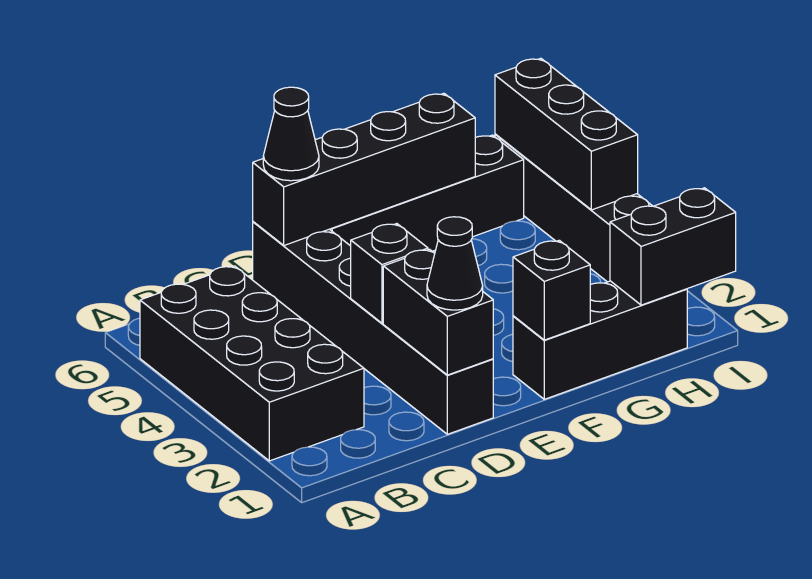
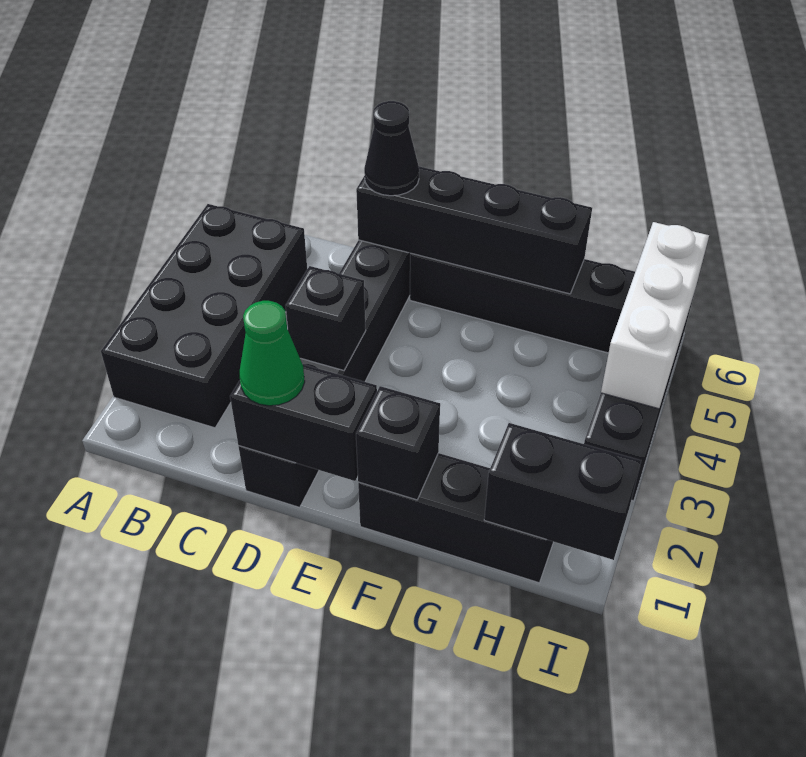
black brick D1:D2 level 2 -> black brick D1:E1 level 2
black cone D1 level 3 -> green cone D1 level 3
black brick I4:I6 level 2 -> white brick I4:I6 level 2

